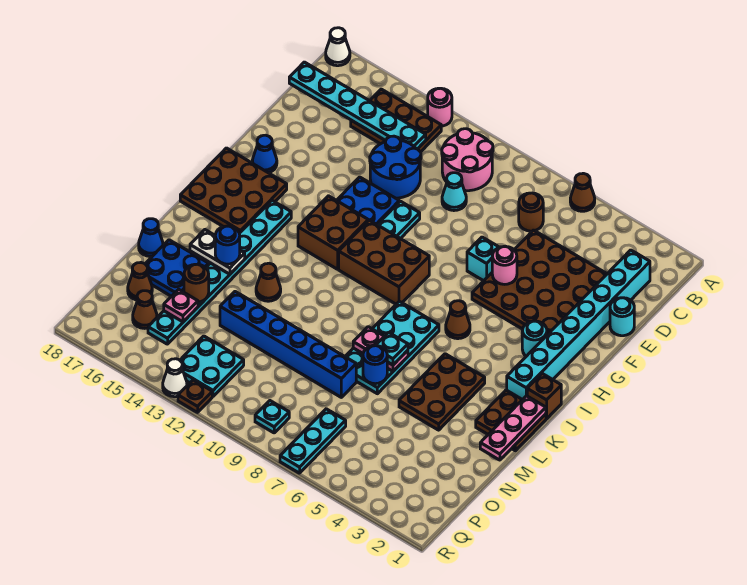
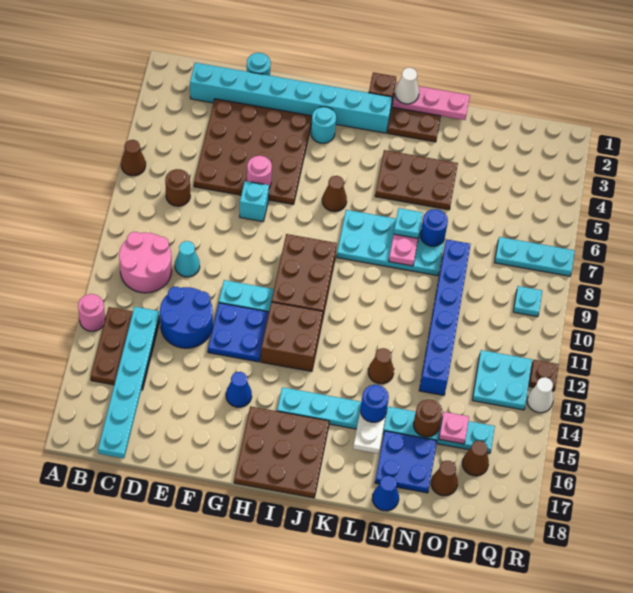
white cone A18 level 1 -> white cone K1 level 3
blue cone G17 level 1 -> blue cone G15 level 1

